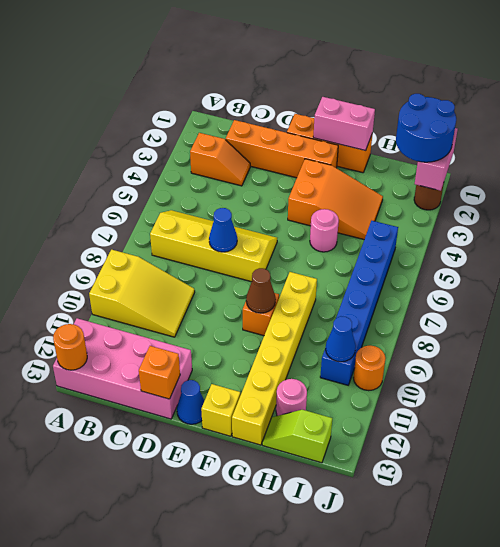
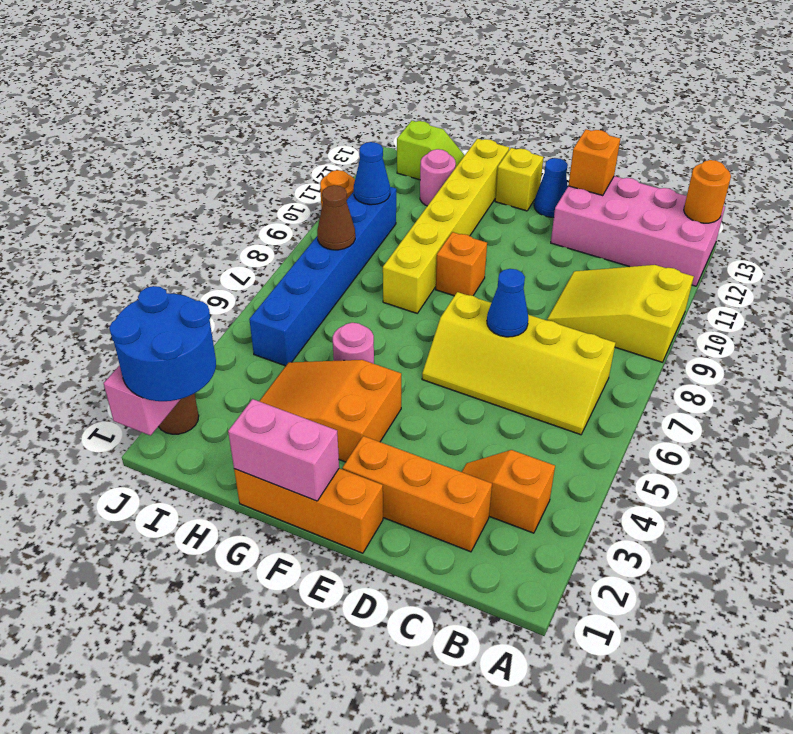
orange brick C2:F2 level 1 -> orange brick C2:E2 level 1
brown cone F9 level 2 -> brown cone I8 level 2

